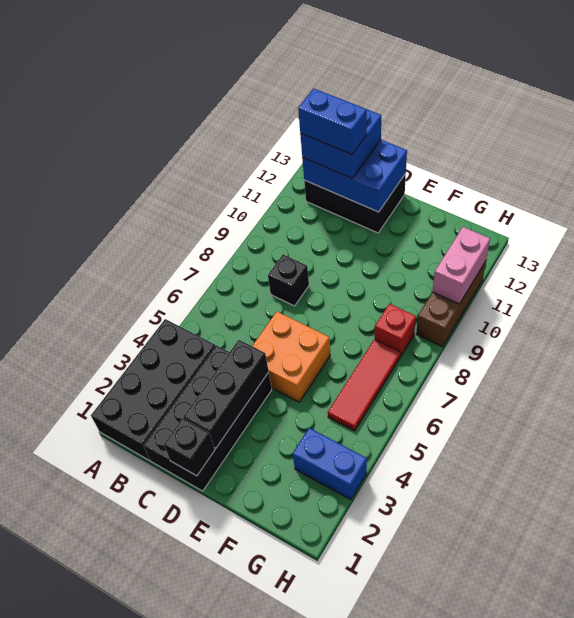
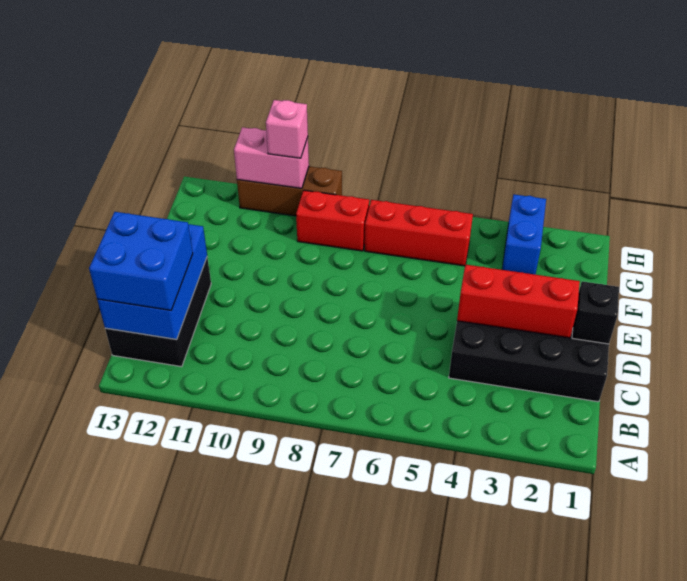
black brick A1:B4 level 1 -> none
blue brick B12:C12 level 4 -> none
black brick C8 level 1 -> none
black brick D2:D4 level 2 -> red brick D2:D4 level 2
orange brick D5:E6 level 1 -> none
red tile G5:G7 level 1 -> red brick G5:G7 level 1
red brick G8 level 1 -> red brick G8:G9 level 1
none -> pink brick H10 level 3

